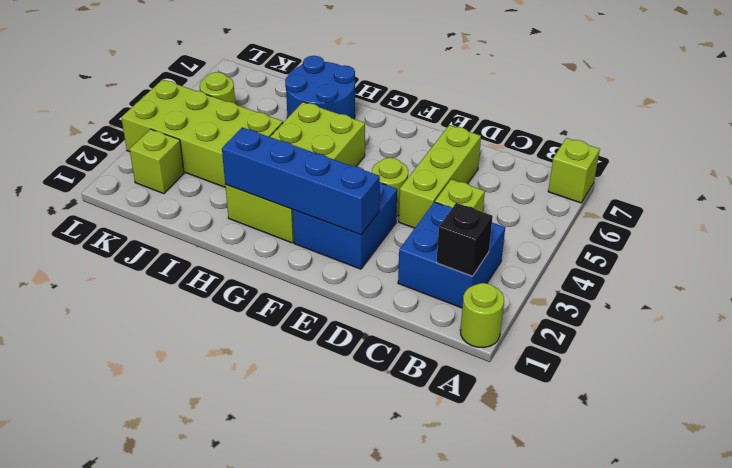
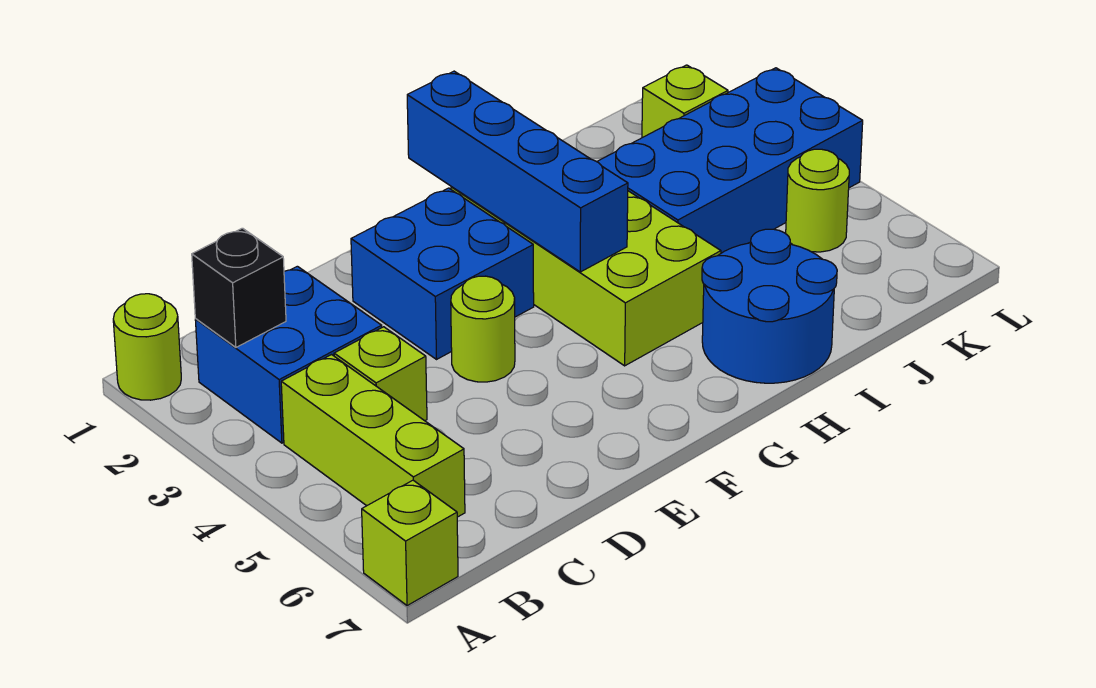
lime brick D4:D6 level 1 -> lime brick B4:B6 level 1
blue brick E2:H2 level 2 -> blue brick G1:G4 level 2
lime brick I3:L4 level 1 -> blue brick I3:L4 level 1

